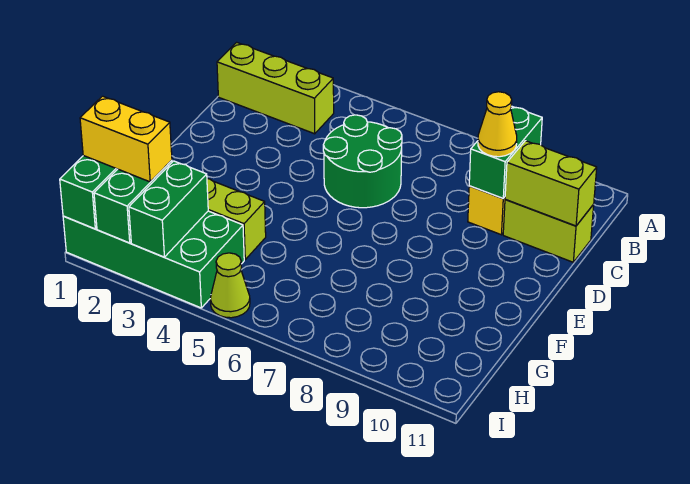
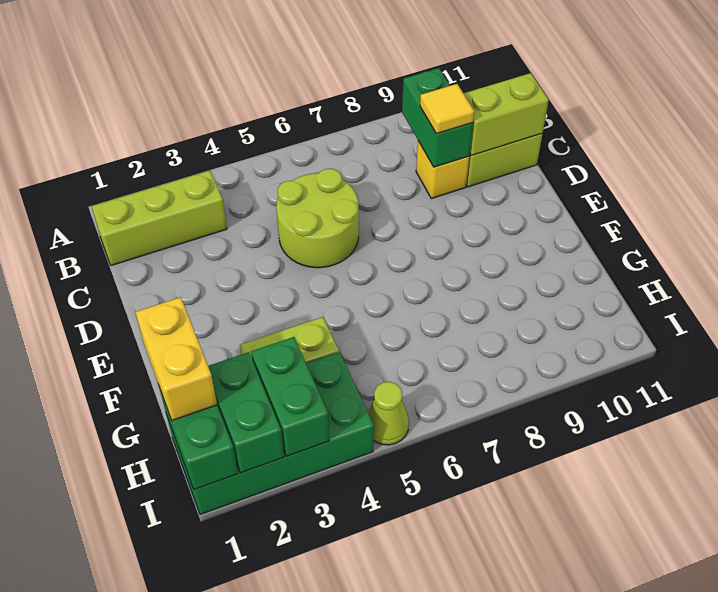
green round brick C5:D6 level 1 -> lime round brick C5:D6 level 1
yellow cone C9 level 3 -> yellow tile C9 level 3
yellow brick H1:H2 level 3 -> yellow brick G1:H1 level 3

